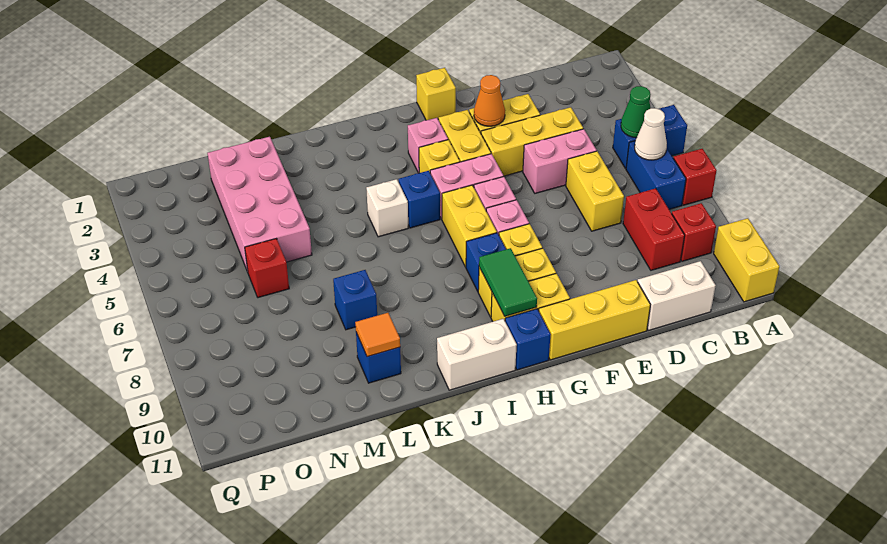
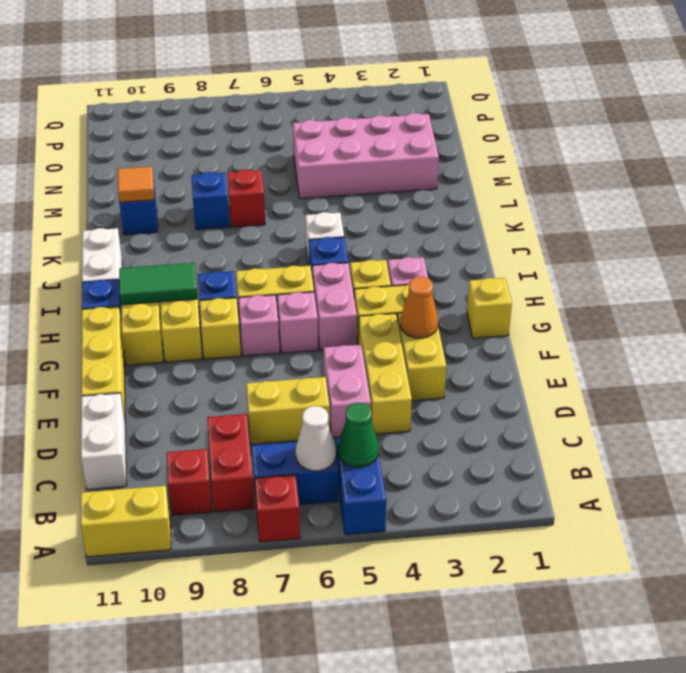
red brick C8:C9 level 1 -> red brick B8:C8 level 1
red brick N6 level 1 -> red brick L7 level 1

